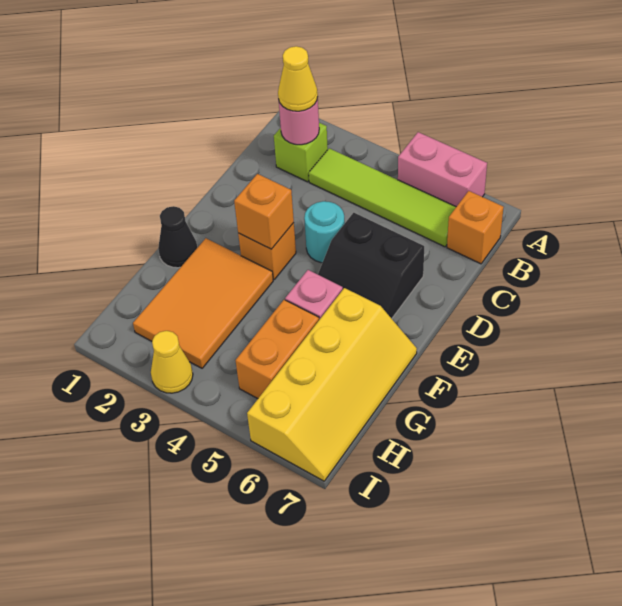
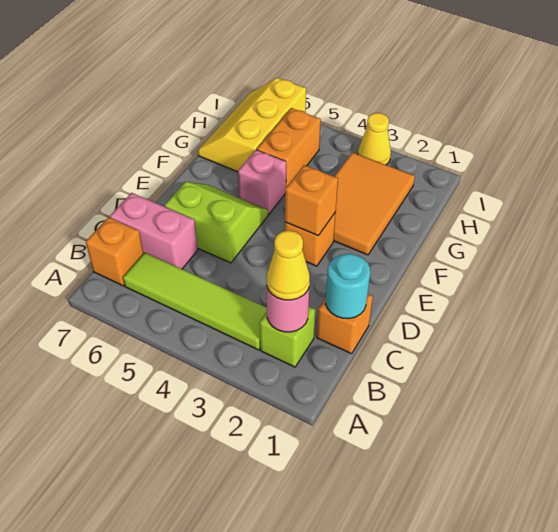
pink brick A5:A6 level 1 -> pink brick C6:C7 level 1
none -> orange brick C1 level 1
cyan round brick D4 level 1 -> cyan round brick C1 level 2
black slope D5:E6 level 1 top D -> lime slope D5:E6 level 1 top D
black cone F1 level 1 -> none
yellow slope F6:I7 level 1 top 6 -> yellow slope G6:I7 level 1 top 6

